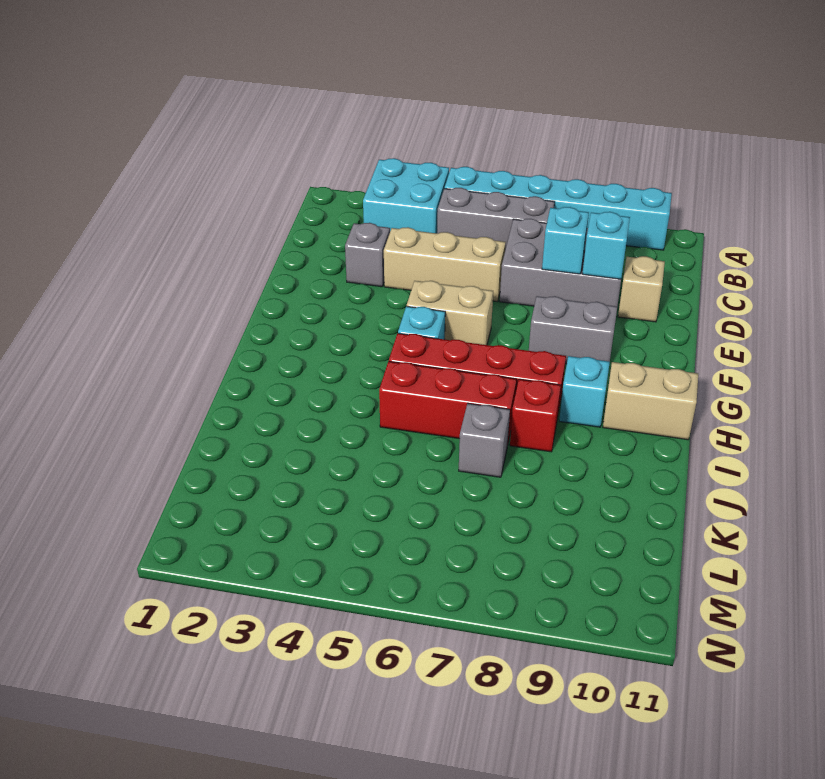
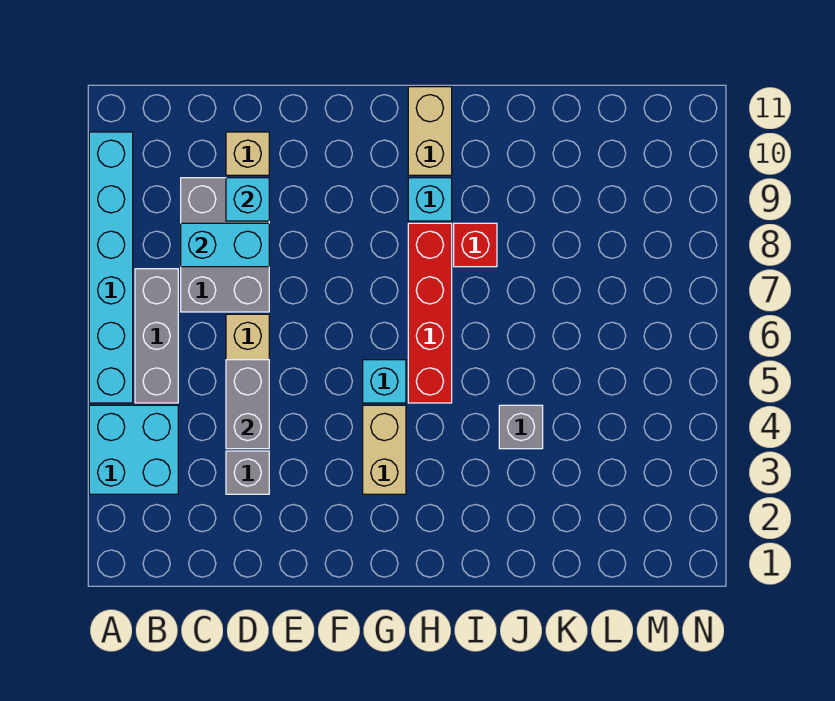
cyan brick D8 level 2 -> cyan brick C8:D8 level 2
tan brick F5:F6 level 1 -> tan brick G3:G4 level 1
grey brick F8:F9 level 1 -> grey brick D4:D5 level 2
red brick I5:I7 level 1 -> none
grey brick J7 level 1 -> grey brick J4 level 1

